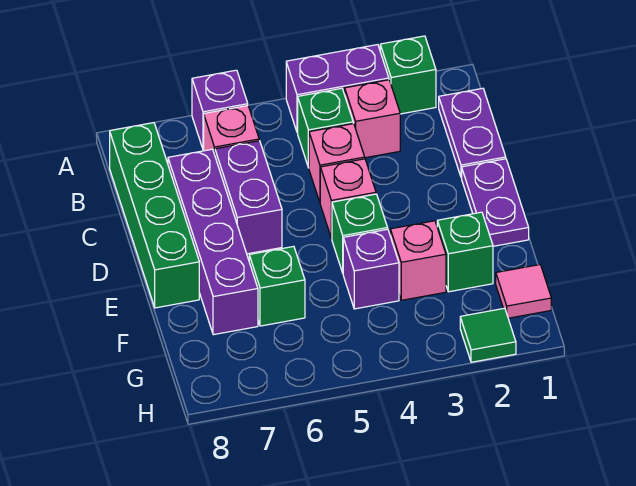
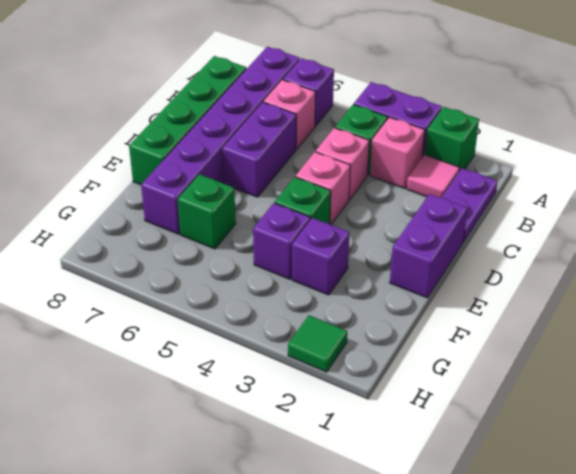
purple brick C7:F7 level 1 -> purple brick A7:F7 level 1
purple plate D1:E1 level 1 -> purple brick D1:E1 level 1
green brick F2 level 1 -> none
pink brick F3 level 1 -> purple brick F3 level 1
pink tile G1 level 1 -> pink tile B2 level 1

